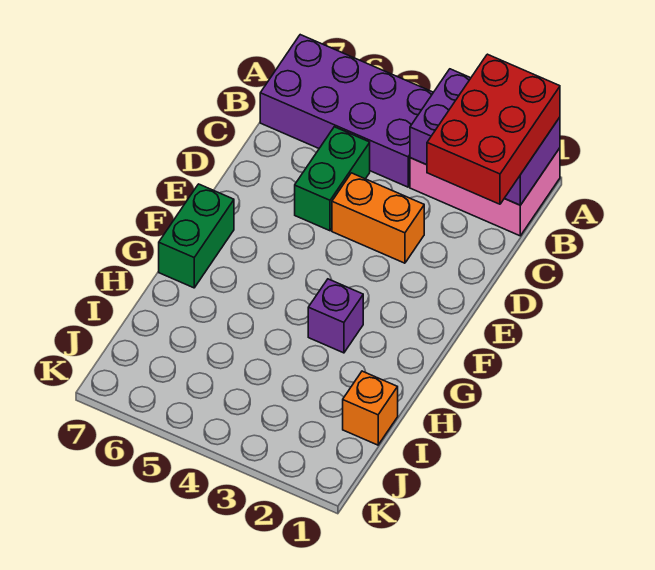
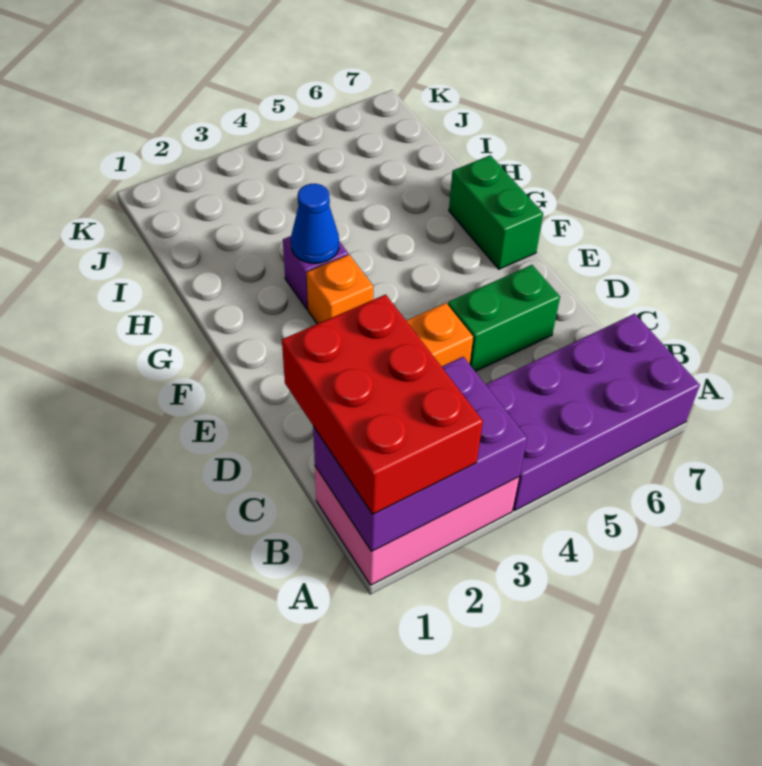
green brick C5:D5 level 1 -> green brick D5:D6 level 1
none -> blue cone G3 level 2
orange brick I1 level 1 -> orange brick F3 level 1

